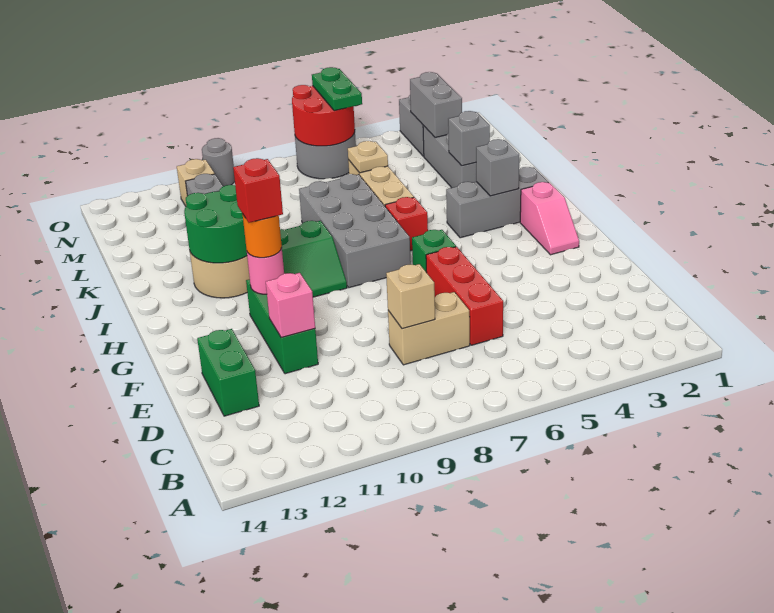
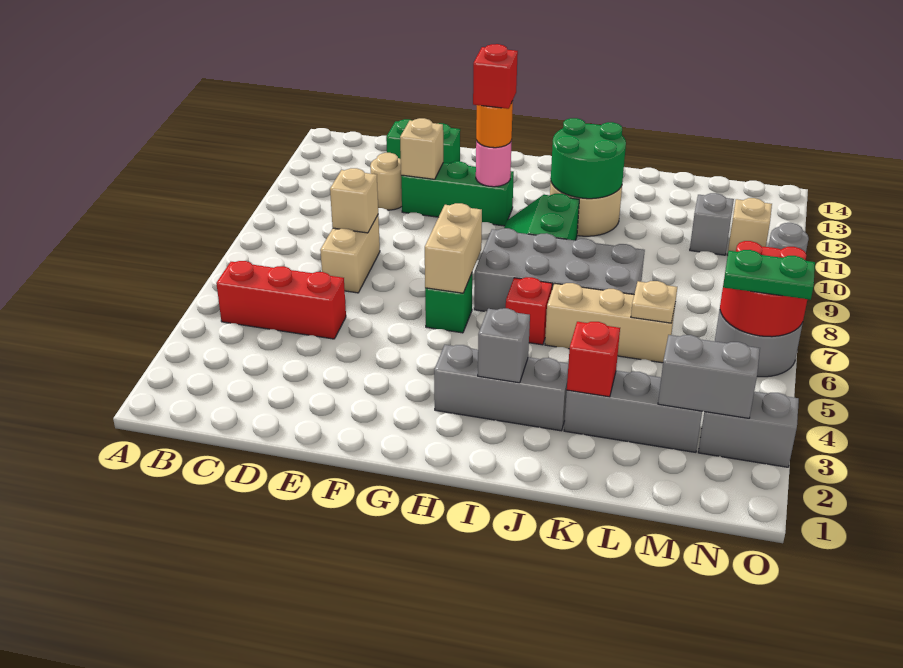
red brick D6:F6 level 1 -> red brick B5:D5 level 1
none -> tan round brick D11 level 1
pink brick E11 level 2 -> tan brick E11 level 2
pink slope G2:H2 level 1 top H -> none
none -> tan brick G6:G7 level 2
grey brick I2:I4 level 1 -> grey brick H3:J3 level 1
grey brick K3 level 2 -> red brick K3 level 2

